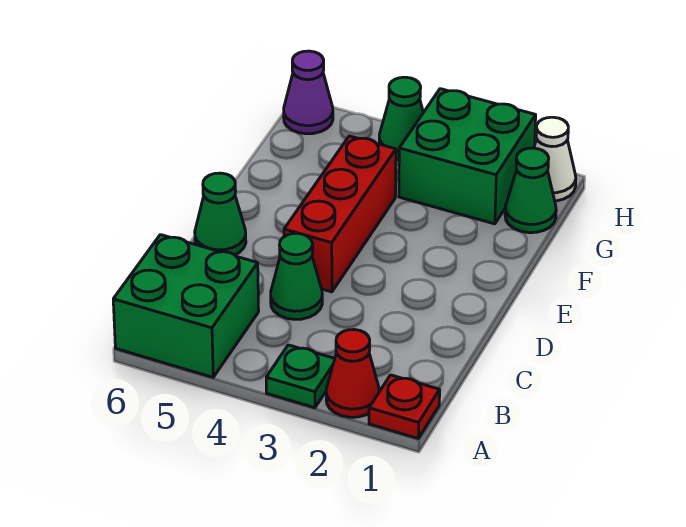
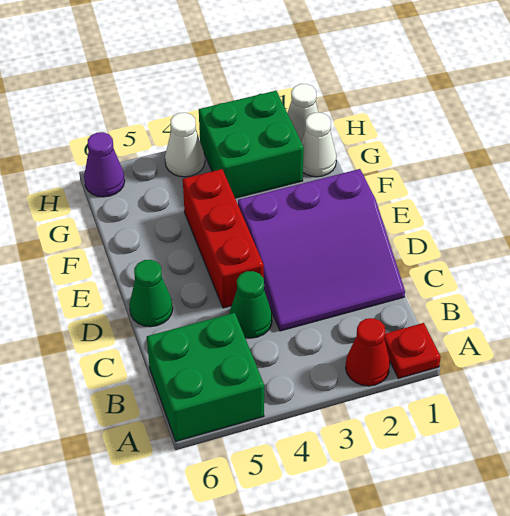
green plate A3 level 1 -> none
none -> purple slope C1:E3 level 1 top E
green cone G1 level 1 -> white cone G1 level 1
green cone H4 level 1 -> white cone H4 level 1

